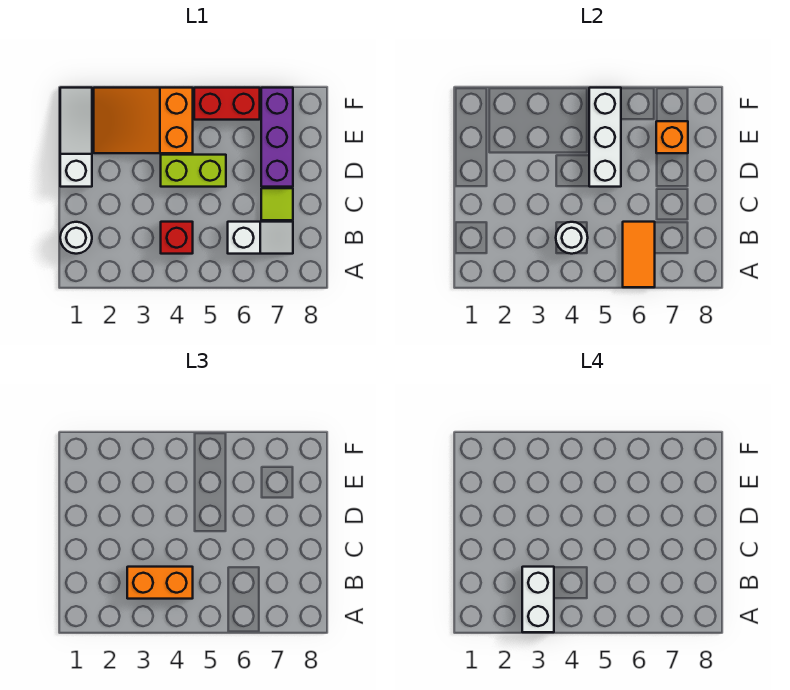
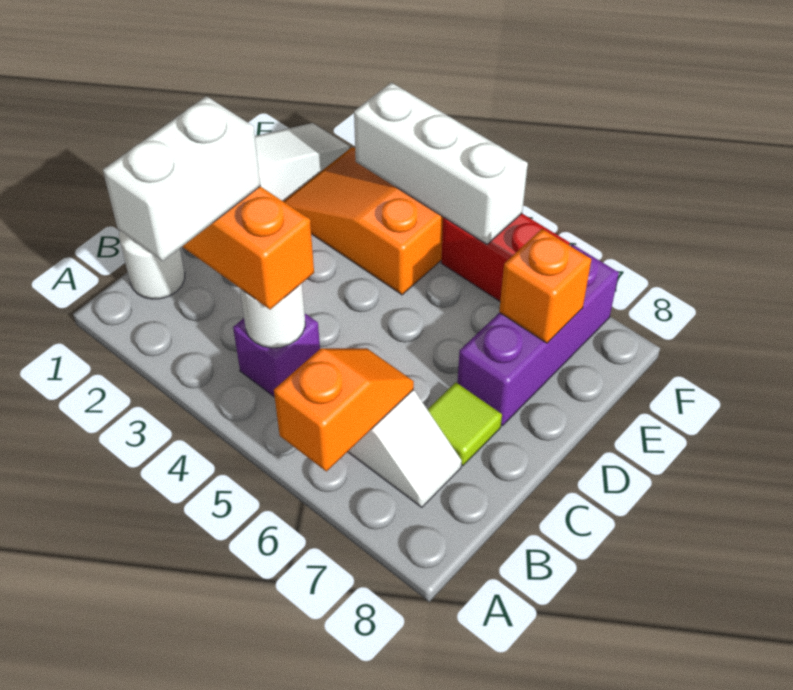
orange tile A6:B6 level 2 -> orange slope A6:B6 level 2 top A
red brick B4 level 1 -> purple brick B4 level 1
lime brick D4:D5 level 1 -> none
white brick D5:F5 level 2 -> white brick F3:F5 level 2

